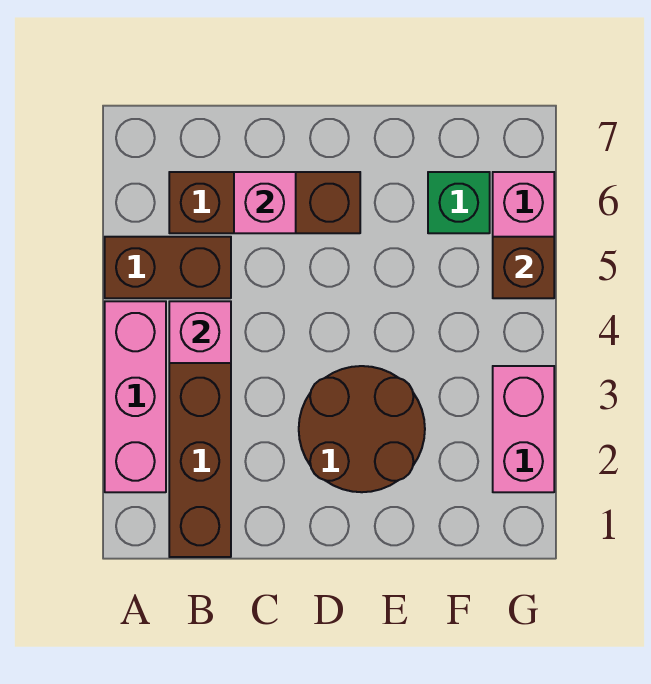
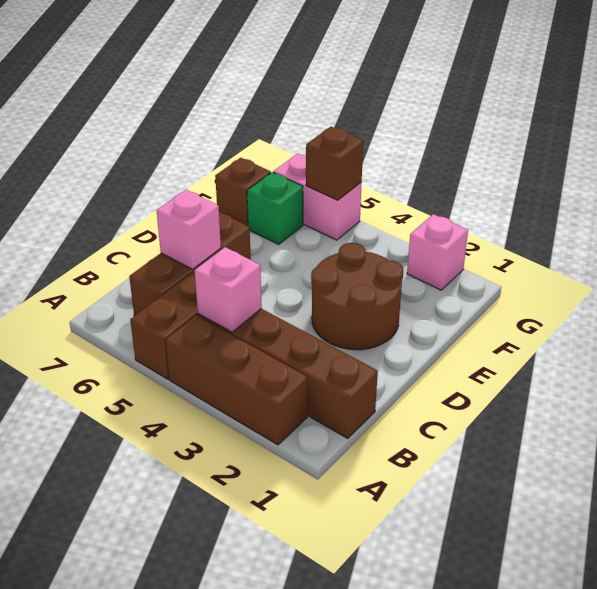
pink brick A2:A4 level 1 -> brown brick A2:A4 level 1
none -> brown brick F7 level 1
pink brick G2:G3 level 1 -> pink brick G2 level 1

